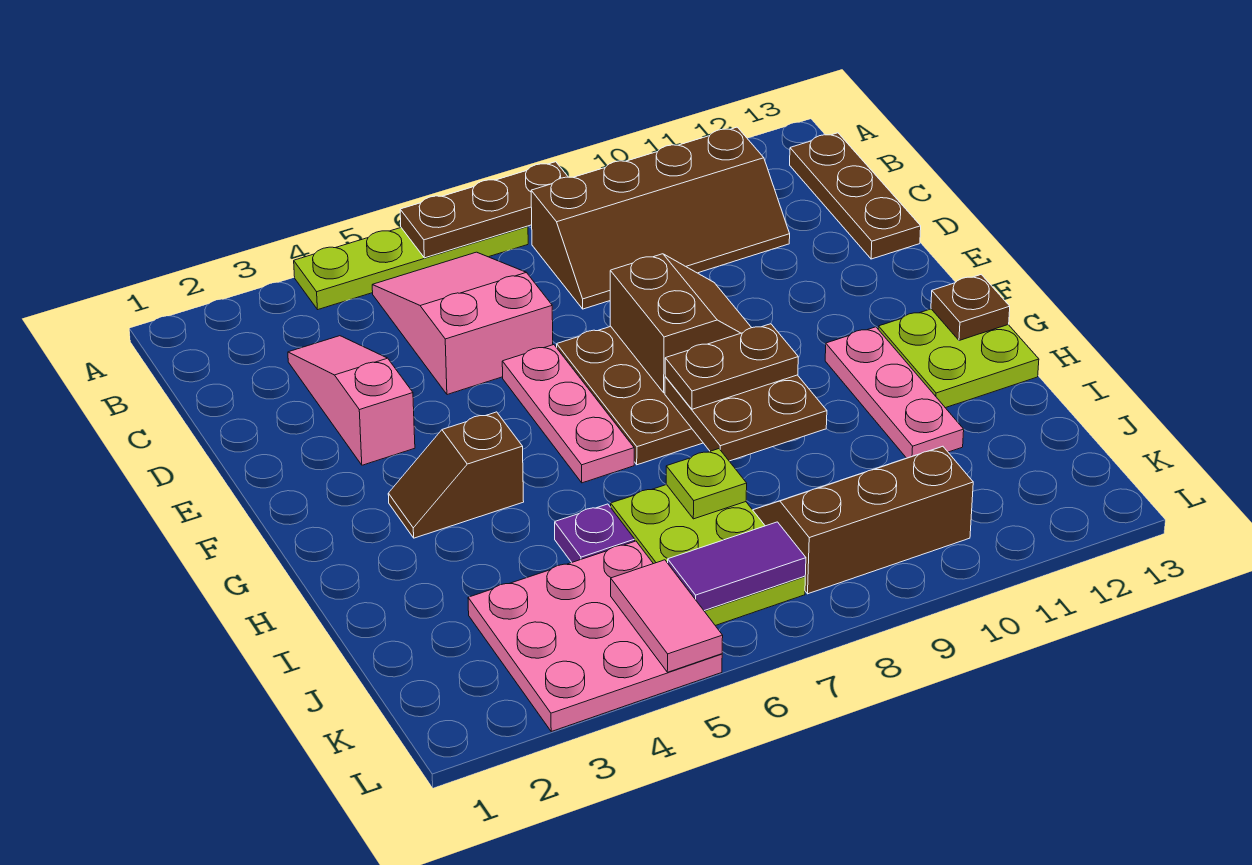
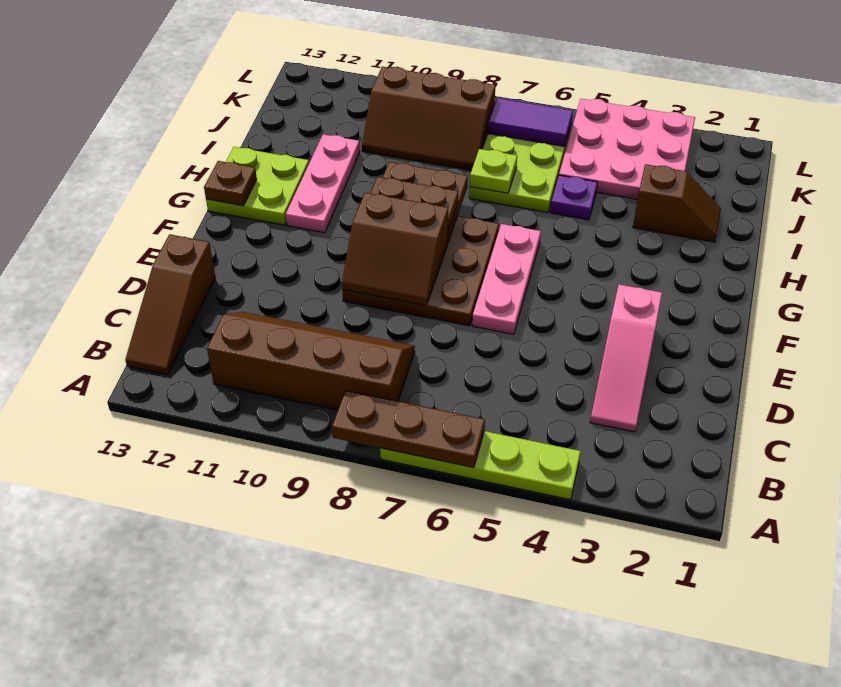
pink slope B5:D6 level 1 top D -> none
brown plate B13:D13 level 1 -> brown slope B13:D13 level 1 top D
brown slope E8:F9 level 2 top 8 -> brown slope E8:F9 level 2 top F
brown slope G3:G4 level 1 top 4 -> brown slope I2:I3 level 1 top 3
pink tile K5:L5 level 2 -> none

